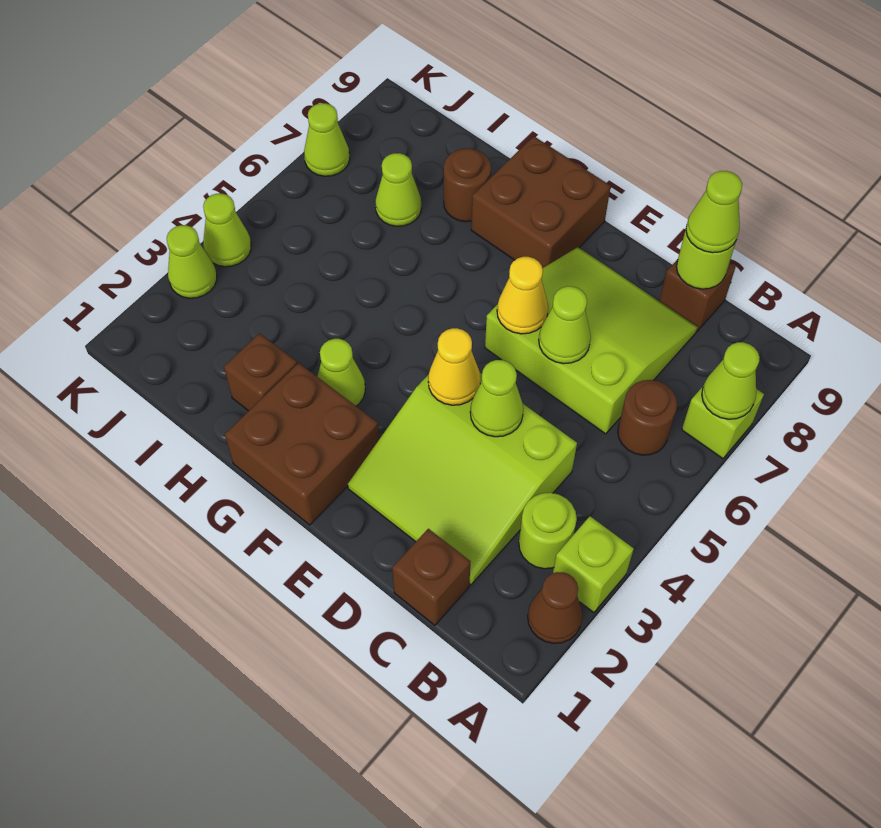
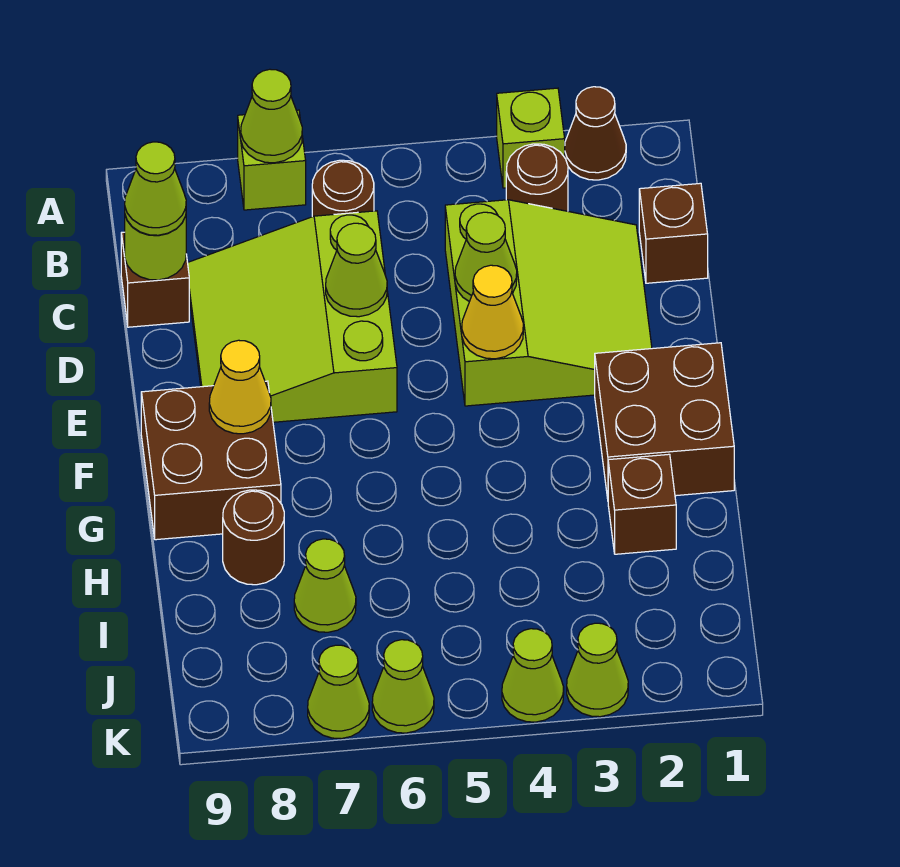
lime round brick B3 level 1 -> brown round brick B3 level 1
yellow cone E6 level 2 -> yellow cone F8 level 2
lime cone G3 level 1 -> lime cone K6 level 1

